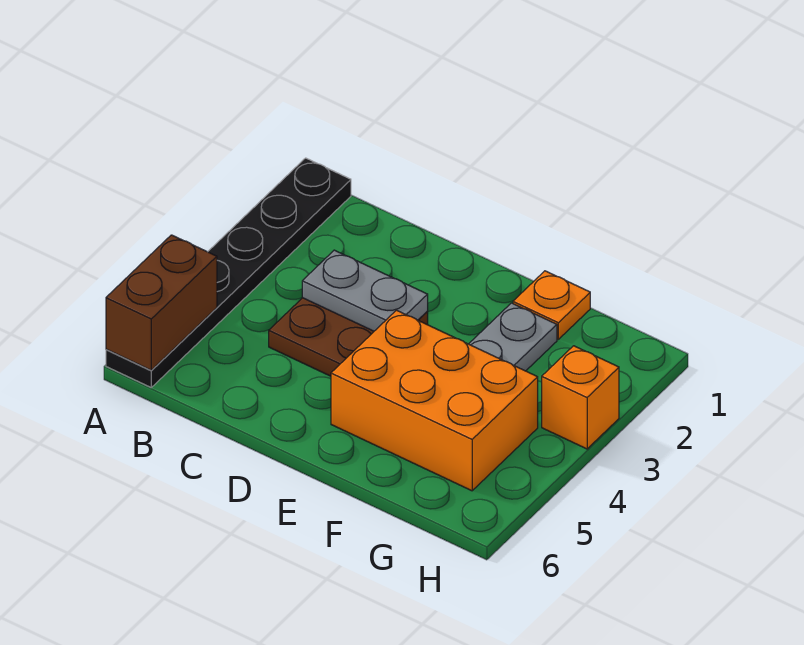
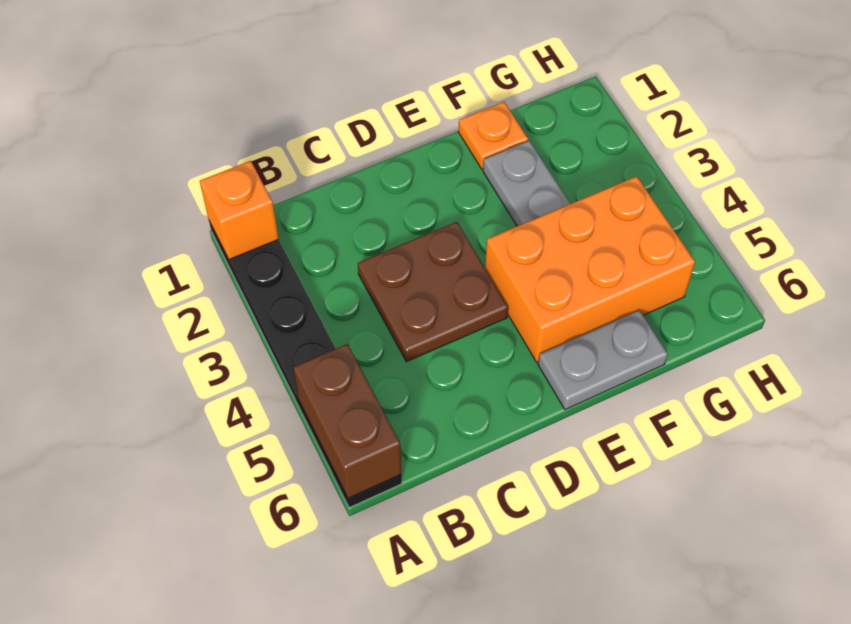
grey plate C3:D3 level 2 -> grey plate E6:F6 level 1
orange brick H3 level 1 -> orange brick A1 level 2

